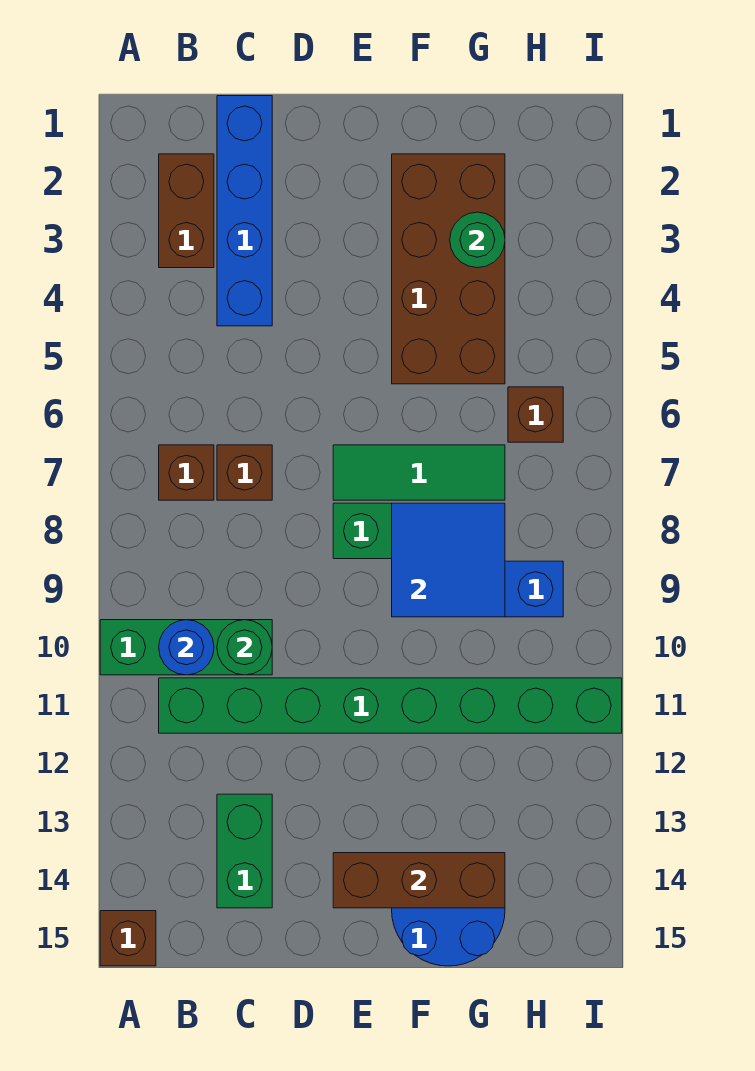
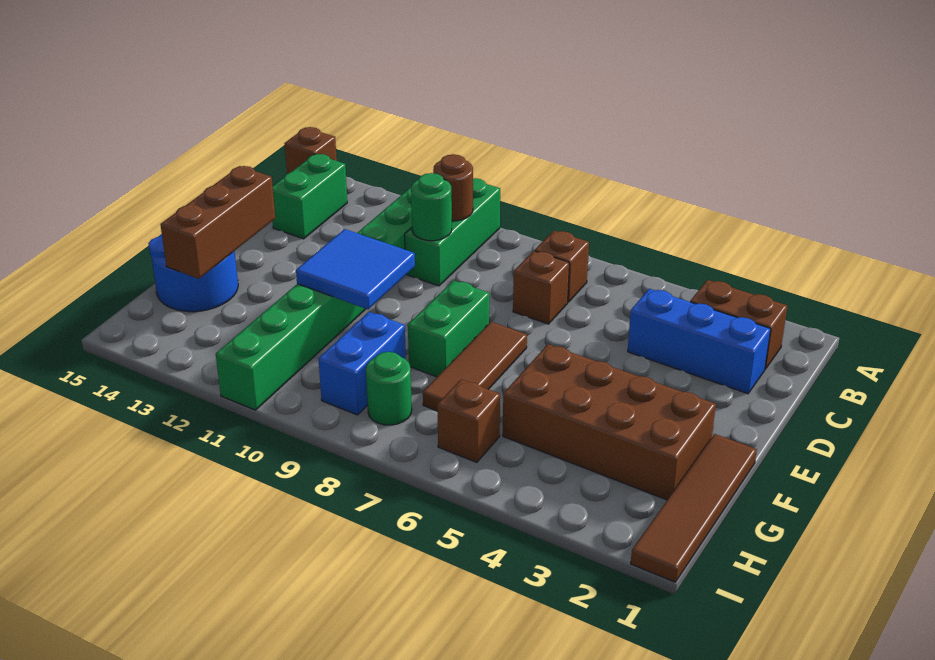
blue round brick B10 level 2 -> brown round brick B10 level 2
blue brick C1:C4 level 1 -> blue brick C2:C4 level 1
green brick C13:C14 level 1 -> green brick B14:C14 level 1
green tile E7:G7 level 1 -> brown tile E7:G7 level 1
none -> brown tile F1:I1 level 1
blue tile F8:G9 level 2 -> blue tile E10:F11 level 2
green round brick G3 level 2 -> green round brick H8 level 1

